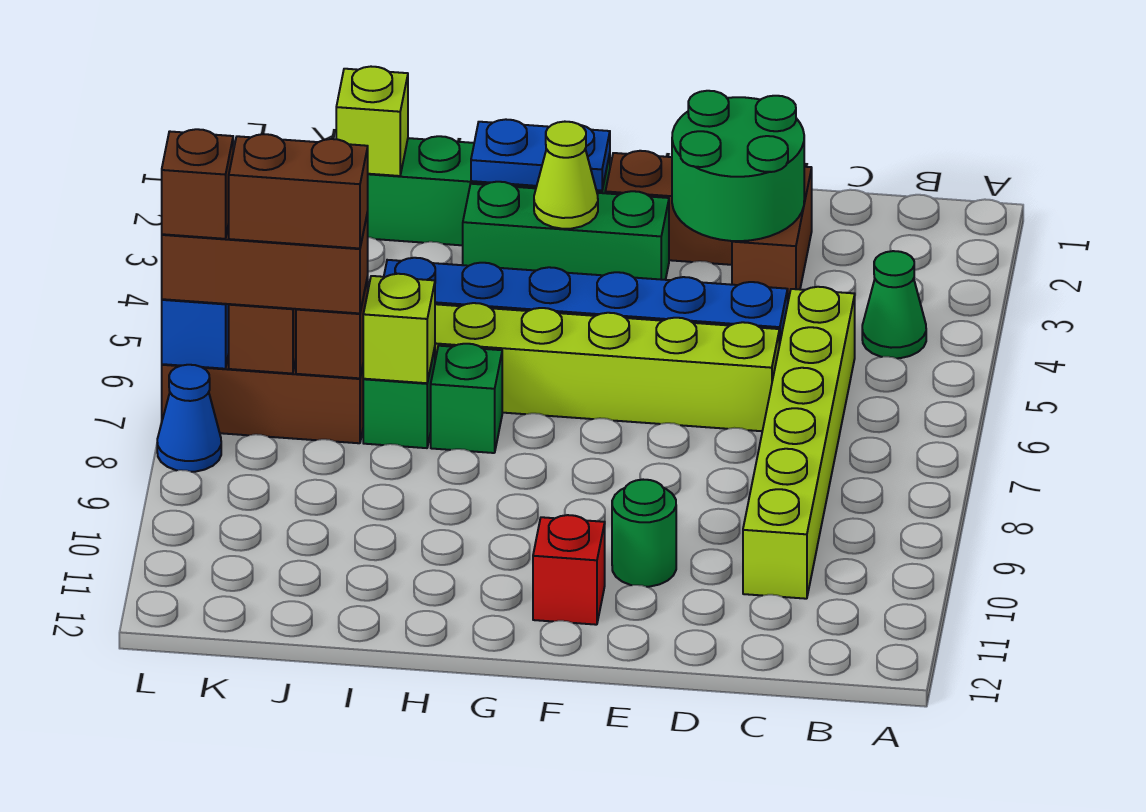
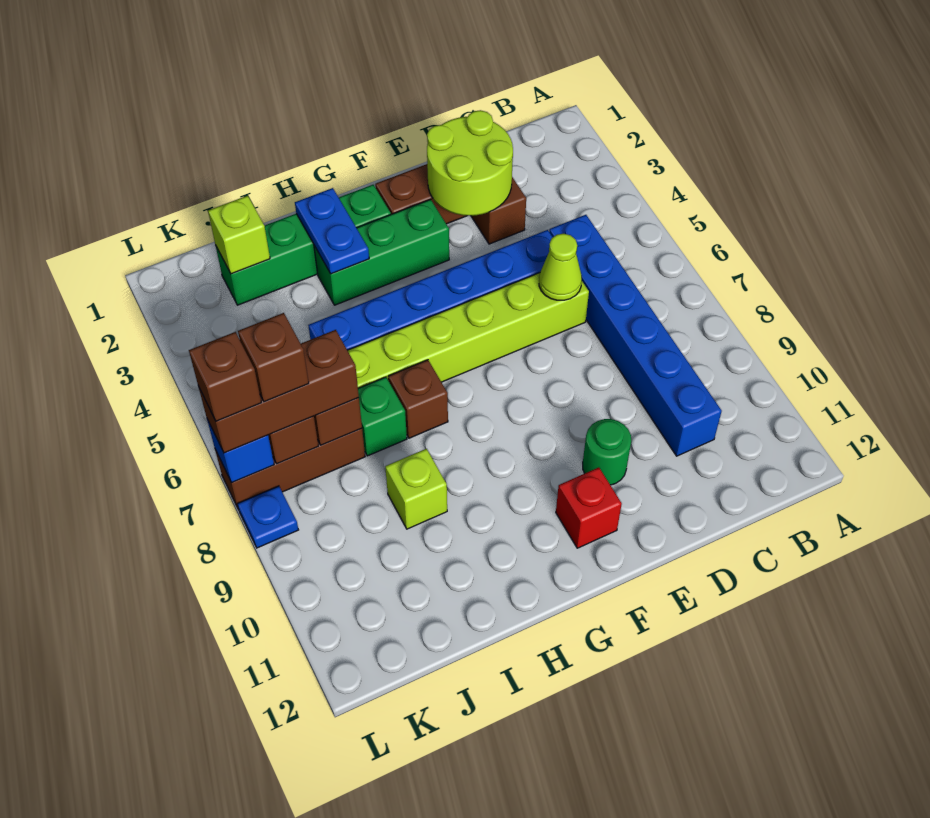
green cone B4 level 1 -> none
lime brick C5:C10 level 1 -> blue brick C5:C10 level 1
green round brick D2:E3 level 2 -> lime round brick D2:E3 level 2
blue plate G2:H2 level 2 -> blue plate H2:H3 level 2
lime cone G3 level 2 -> lime cone D6 level 2
green brick H7 level 1 -> brown brick H7 level 1
lime brick I7 level 2 -> lime brick I9 level 1
brown brick J7:K7 level 4 -> brown brick K7 level 4
blue cone L8 level 1 -> blue plate L8 level 1

